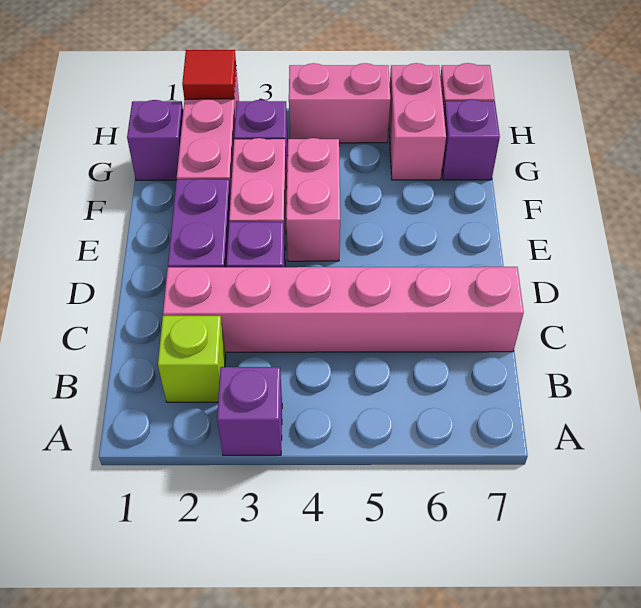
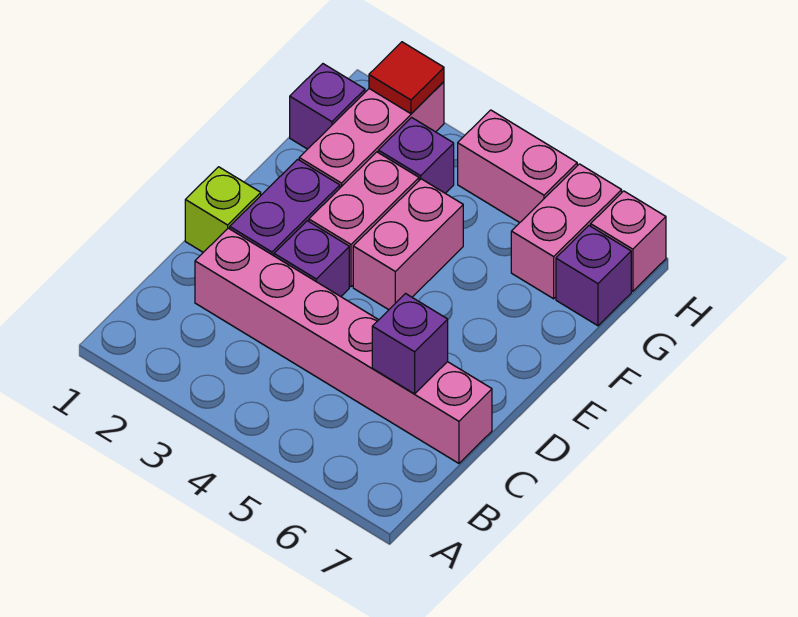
purple brick A3 level 1 -> purple brick C6 level 2
lime brick B2 level 1 -> lime brick D1 level 1

